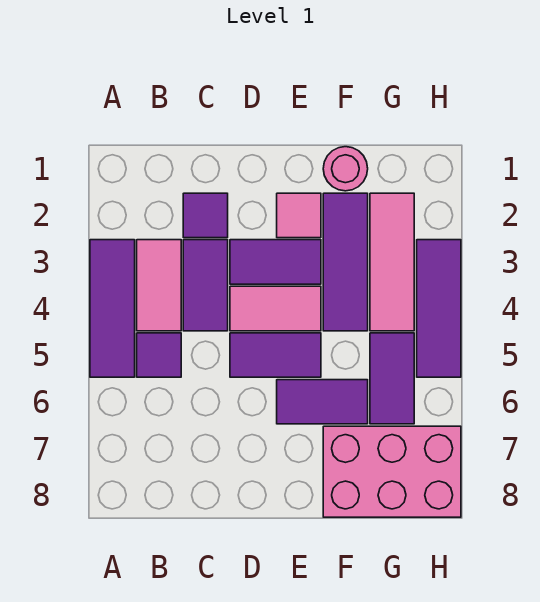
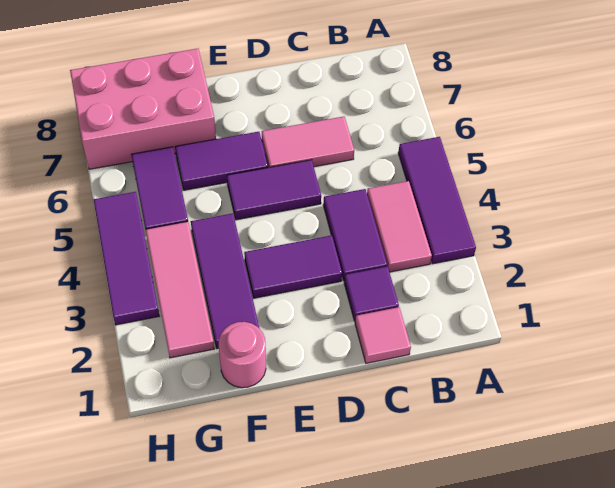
purple tile B5 level 1 -> none
pink tile D4:E4 level 1 -> pink tile C6:D6 level 1
pink tile E2 level 1 -> pink tile C1 level 1

